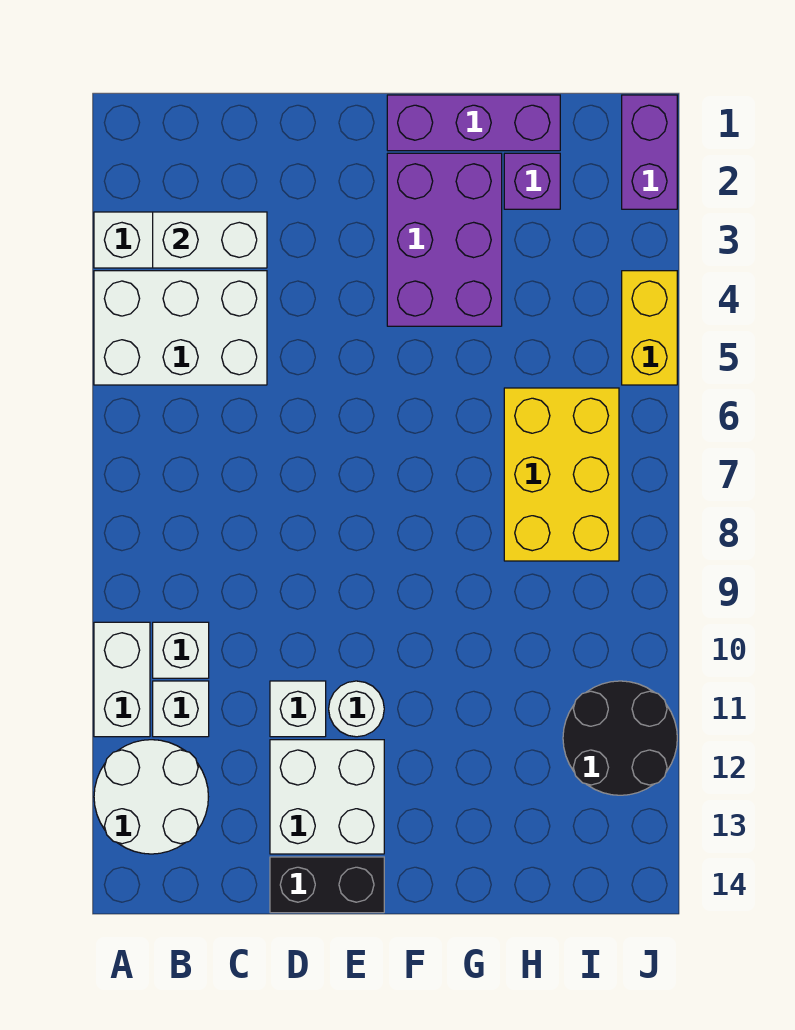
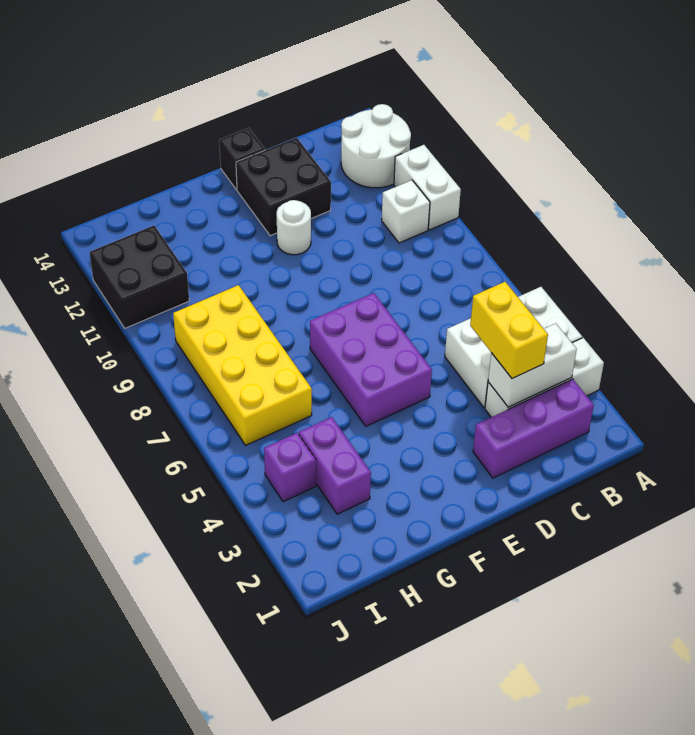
white brick B11 level 1 -> none
white brick D11 level 1 -> none
white brick D12:E13 level 1 -> black brick D12:E13 level 1
black brick D14:E14 level 1 -> black brick E14 level 1
purple brick F1:H1 level 1 -> purple brick B2:D2 level 1
purple brick F2:G4 level 1 -> purple brick E5:F7 level 1
purple brick H2 level 1 -> purple brick I4 level 1
yellow brick H6:I8 level 1 -> yellow brick H6:I9 level 1
black round brick I11:J12 level 1 -> black brick I11:J12 level 1
purple brick J1:J2 level 1 -> purple brick H3:H4 level 1
yellow brick J4:J5 level 1 -> yellow brick C3:C4 level 3

